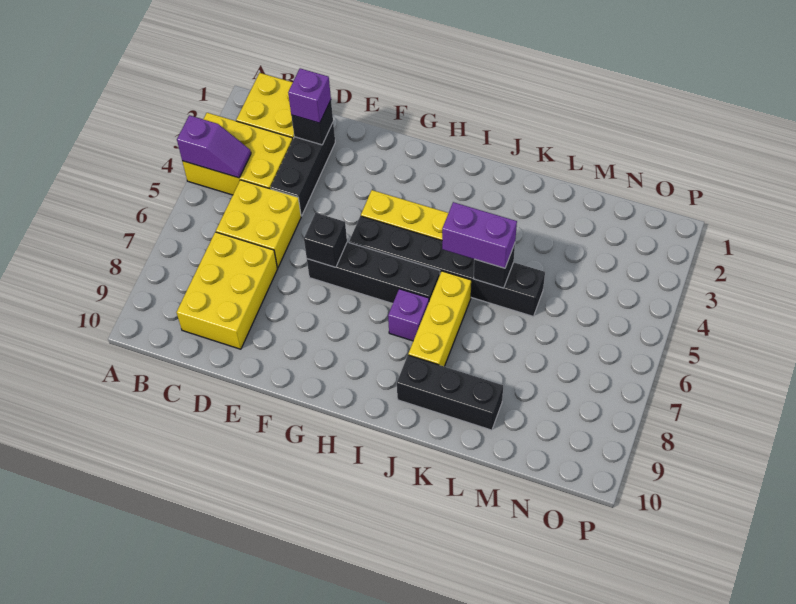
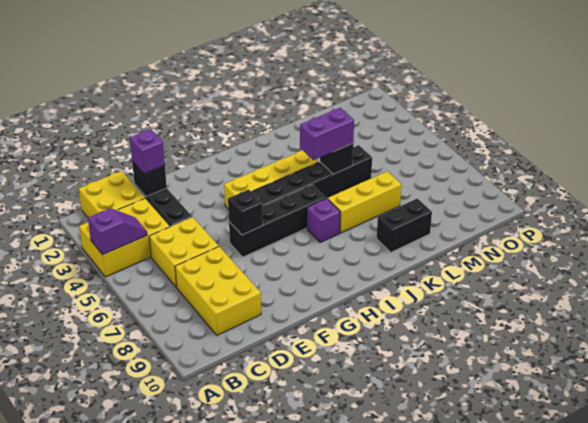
yellow brick J6:J8 level 1 -> yellow brick J7:L7 level 1
black brick J9:L9 level 1 -> black brick K9:L9 level 1

